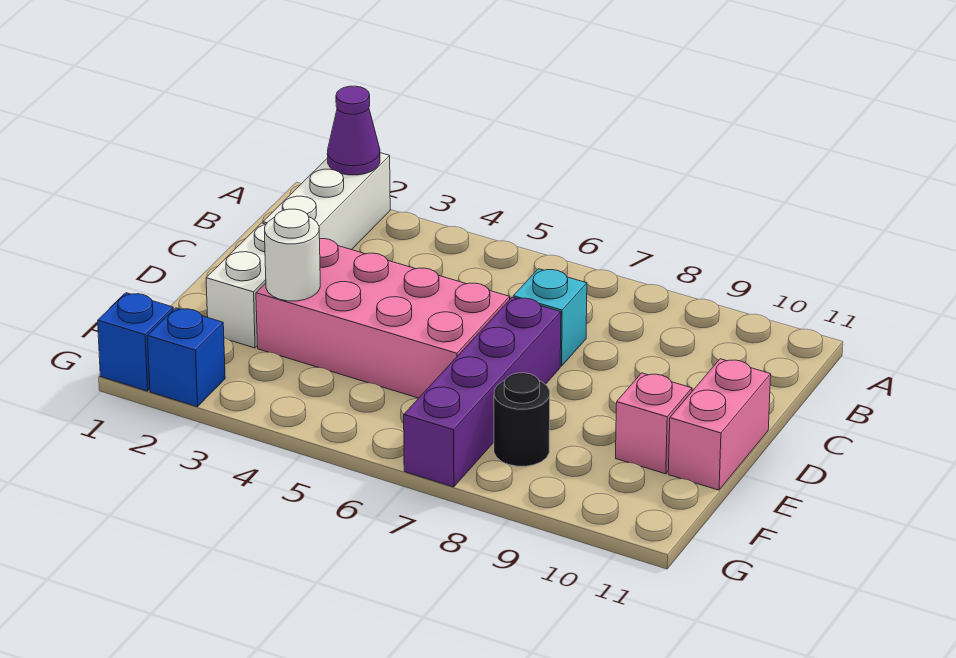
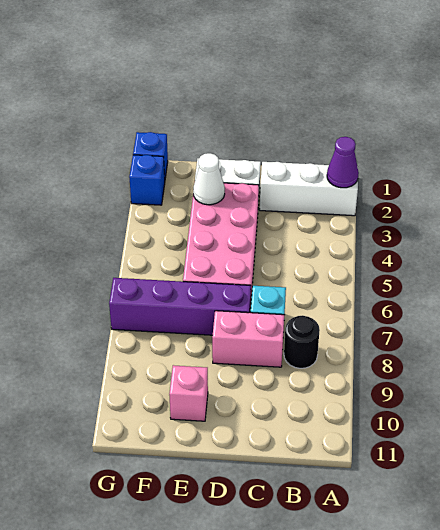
pink brick D11:E11 level 1 -> pink brick C8:D8 level 1
white round brick E3 level 2 -> white cone E3 level 2
black round brick F8 level 1 -> black round brick B8 level 1

